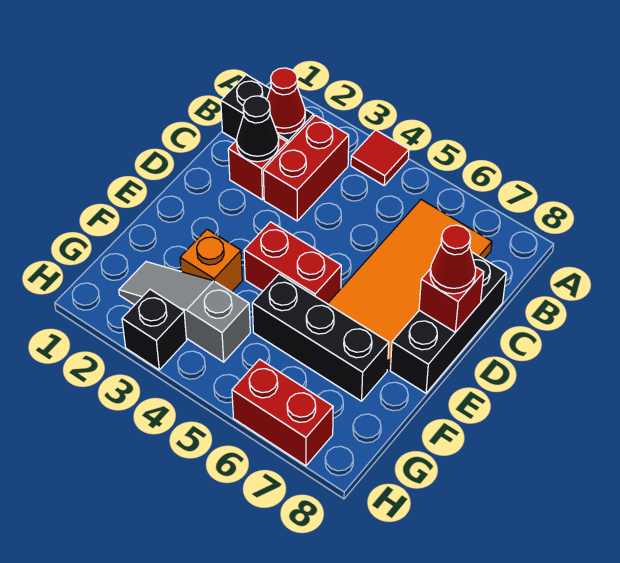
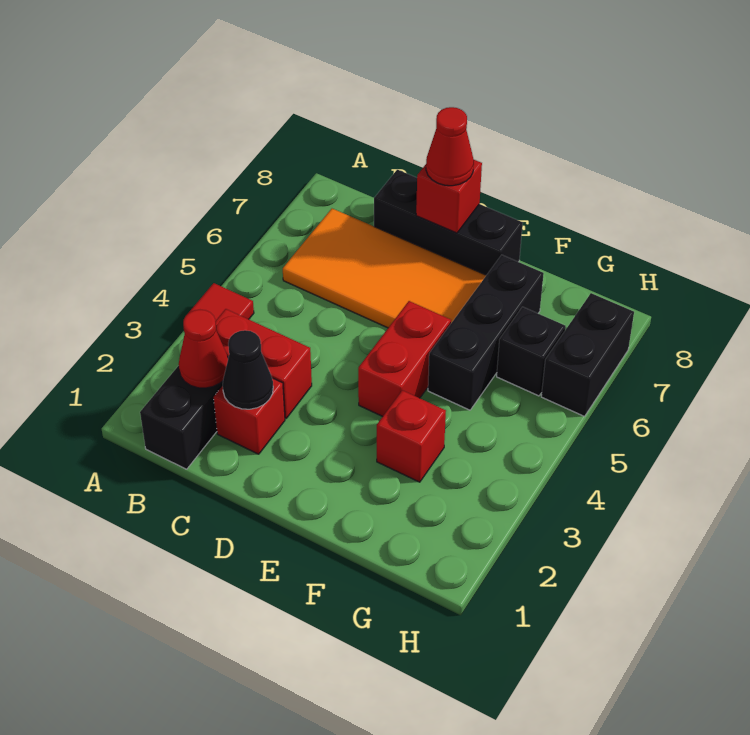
orange brick F3 level 1 -> red brick F3 level 1
grey slope G2:G4 level 1 top 4 -> none
black brick H3 level 1 -> black brick G6 level 1
red brick H6:H7 level 1 -> black brick H6:H7 level 1

